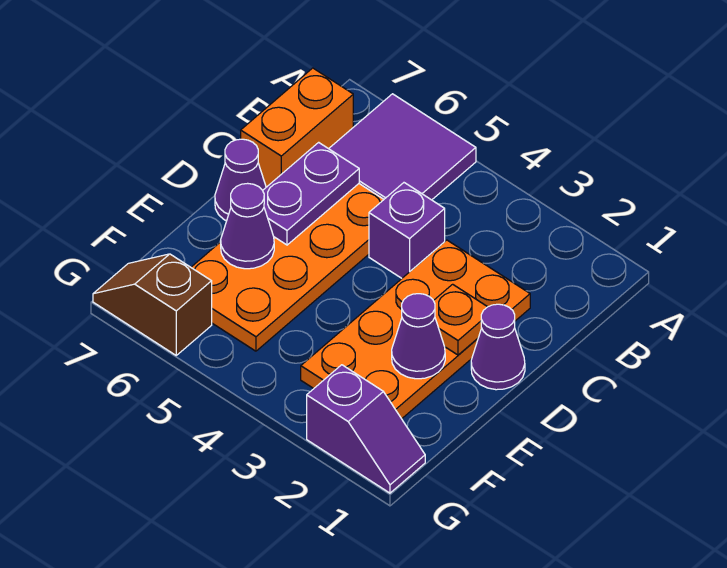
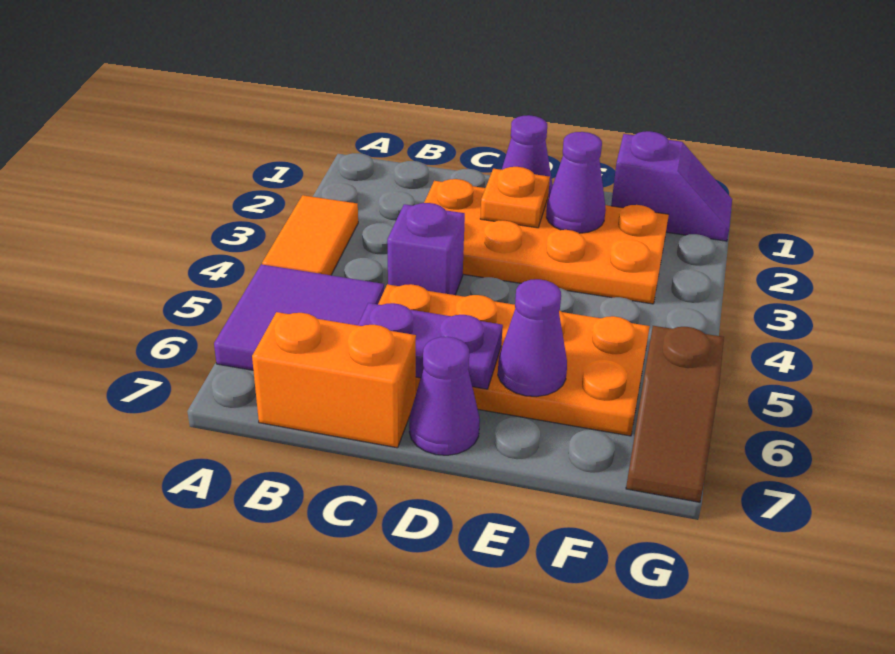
none -> orange tile A3:A4 level 1
purple slope G1:G2 level 1 top 2 -> purple slope F1:G1 level 1 top F

